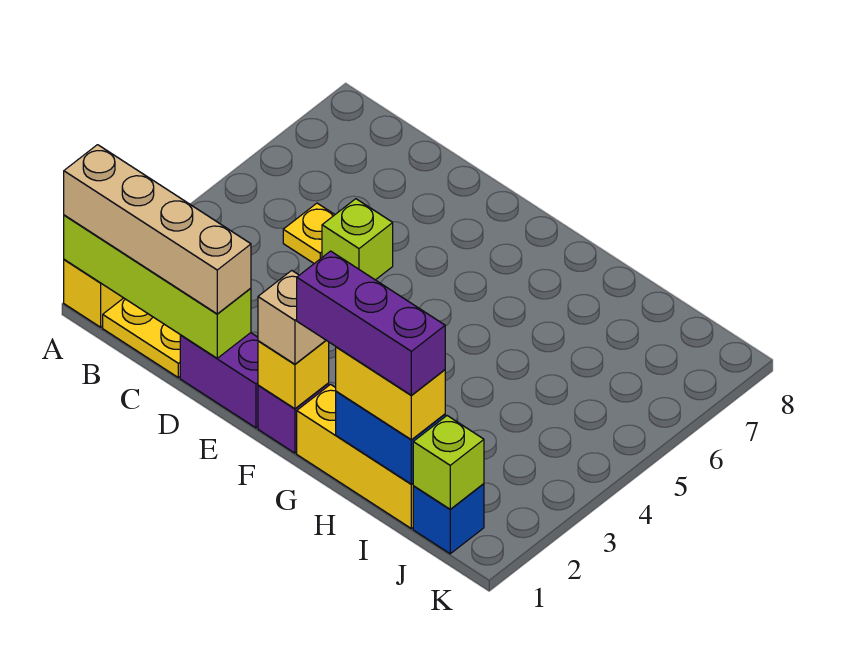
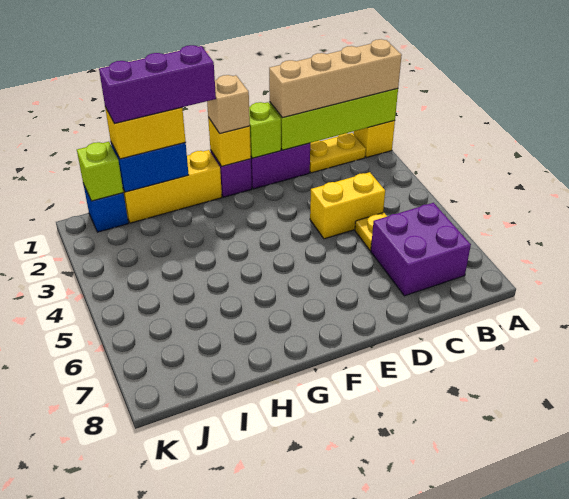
none -> purple brick B6:C7 level 1
none -> yellow brick C4:D4 level 1
lime brick D5 level 1 -> lime brick E1 level 2

